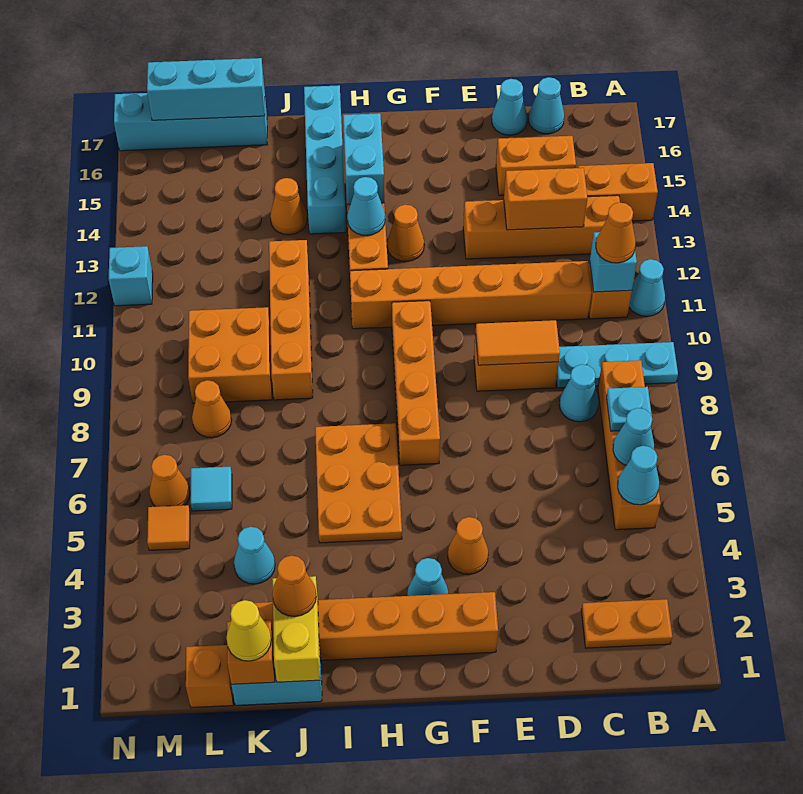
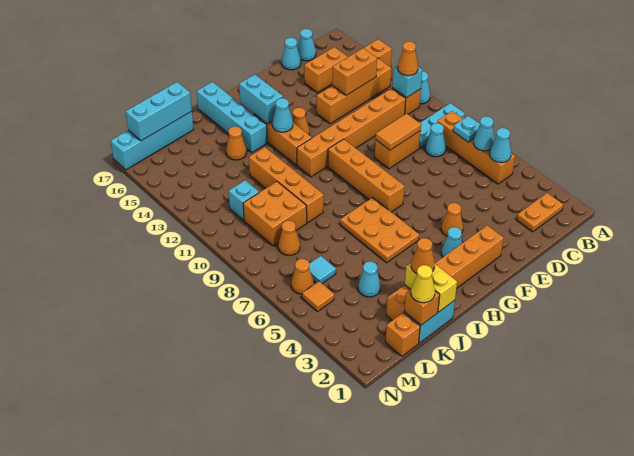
cyan brick N12 level 1 -> cyan brick L11 level 1

